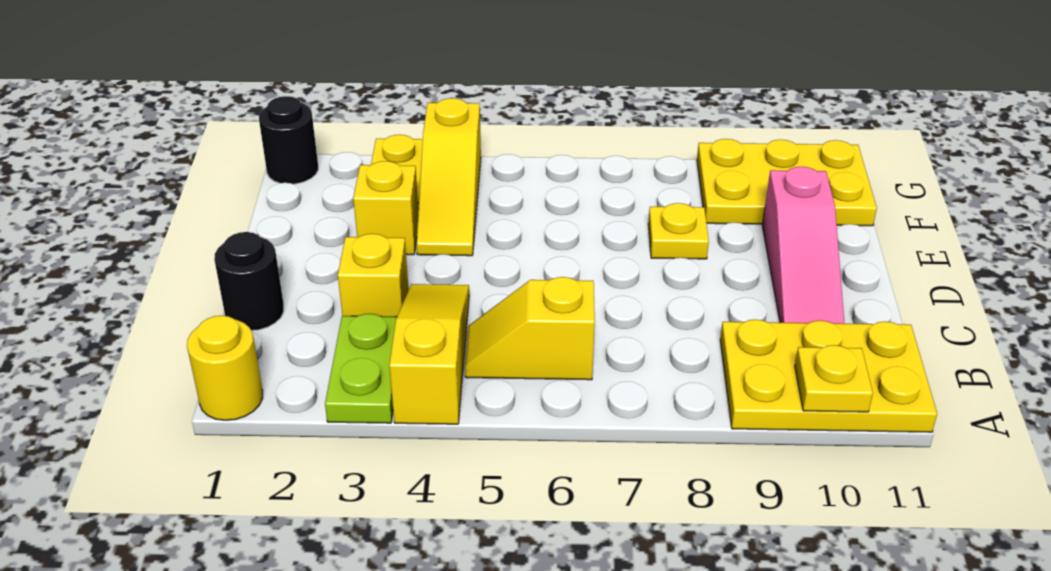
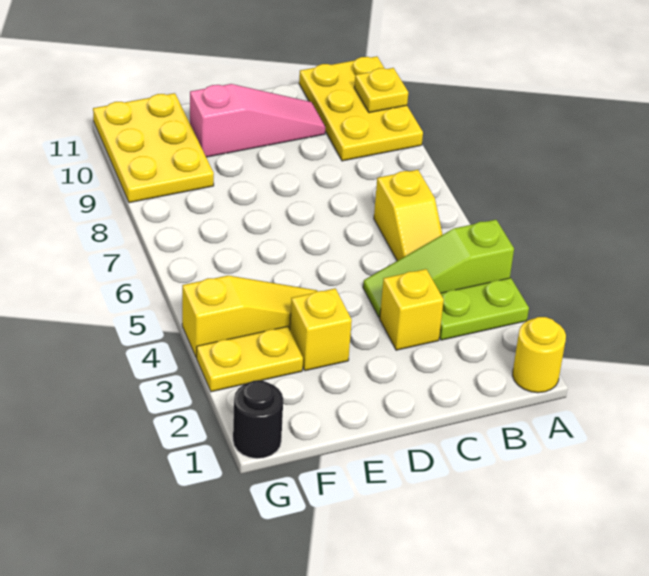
yellow slope A4:C4 level 1 top A -> lime slope A4:C4 level 1 top A
black round brick C1 level 1 -> none
yellow plate E8 level 1 -> none

